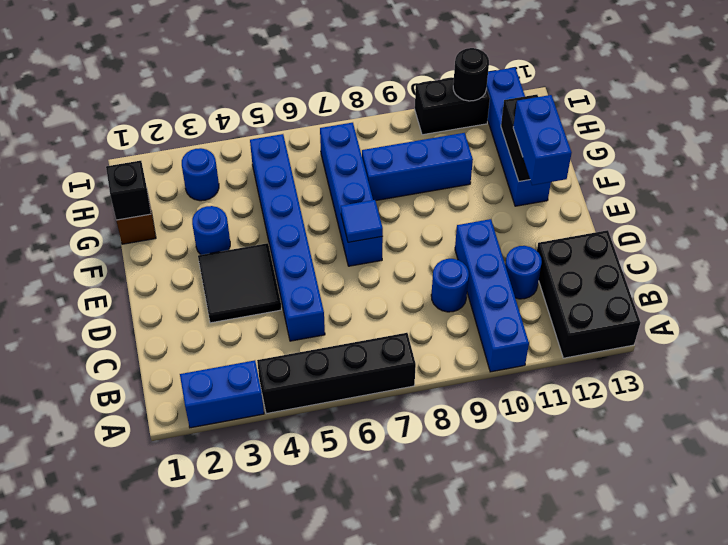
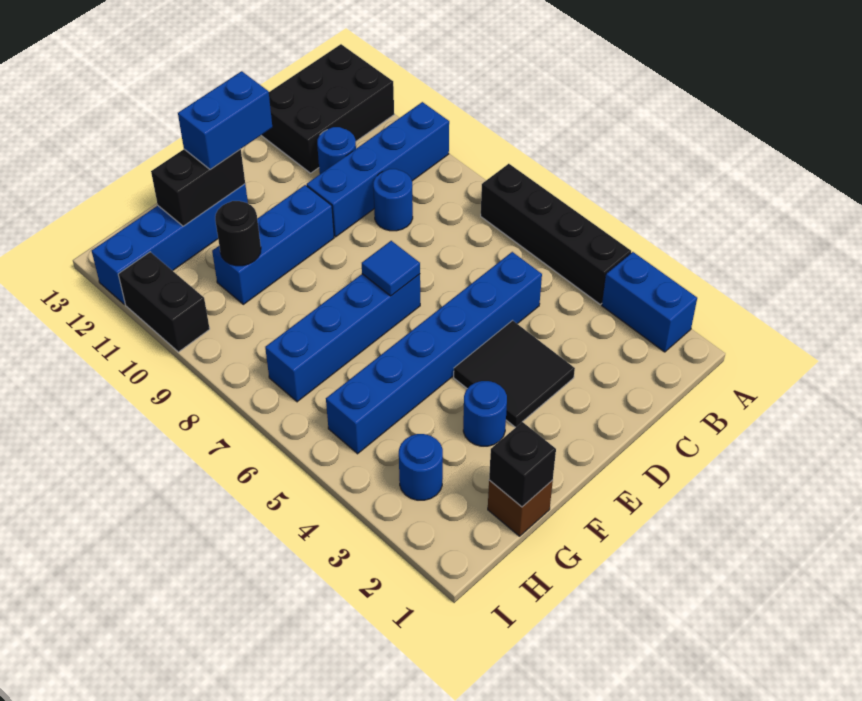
blue brick G8:G10 level 1 -> blue brick E10:G10 level 1
black round brick I11 level 2 -> black round brick G10 level 2

